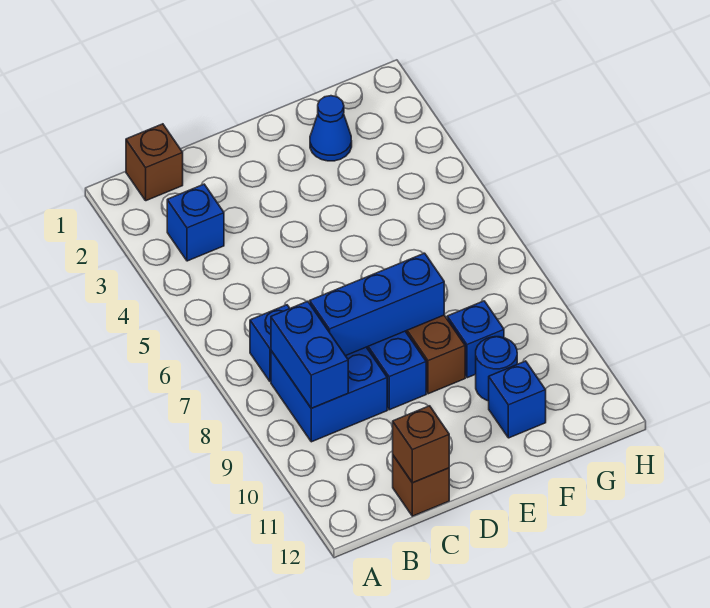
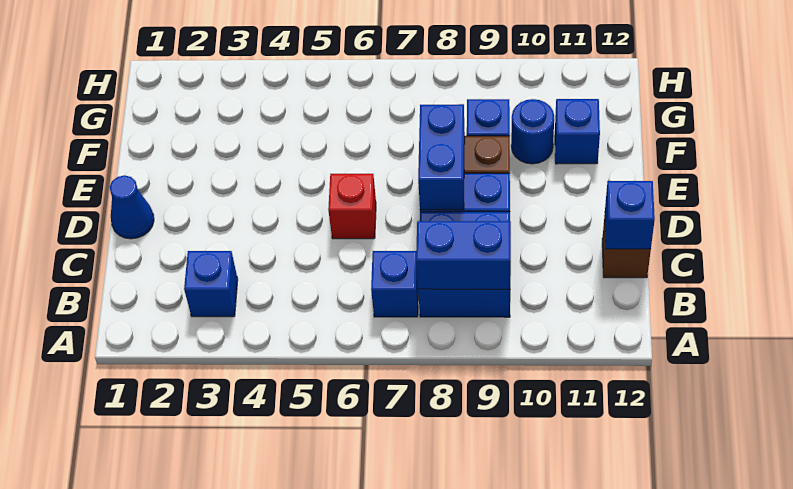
brown brick B1 level 1 -> none
blue brick C8:E8 level 2 -> blue brick D8:E8 level 2
brown brick C12 level 2 -> blue brick C12 level 2
none -> red brick D6 level 1
blue cone F2 level 1 -> blue cone D1 level 1

